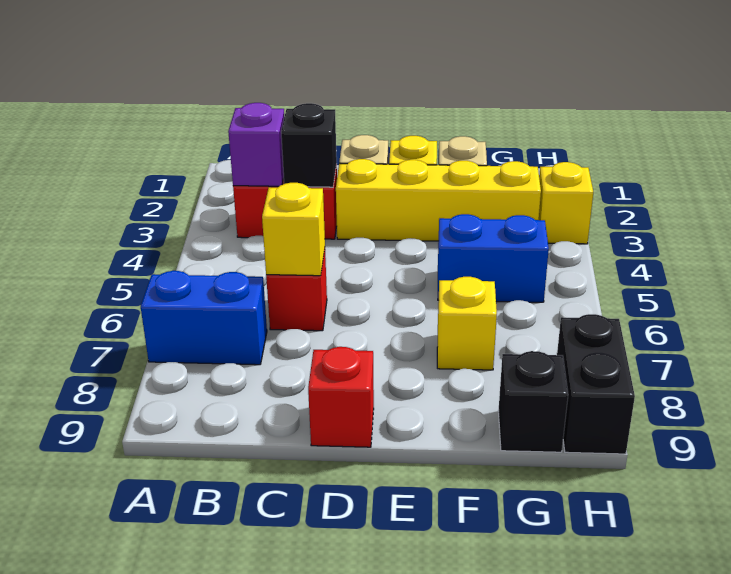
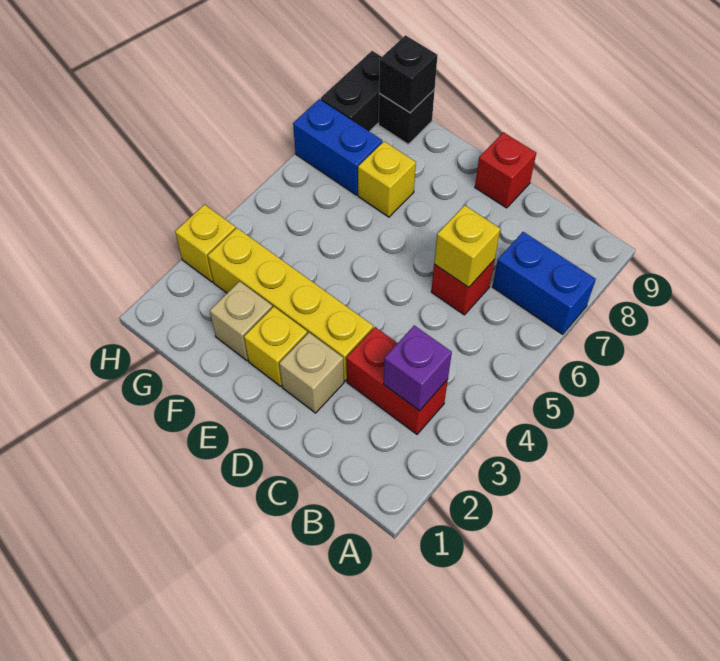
black brick C3 level 2 -> black brick G9 level 2
blue brick F5:G5 level 1 -> blue brick G7:H7 level 1

